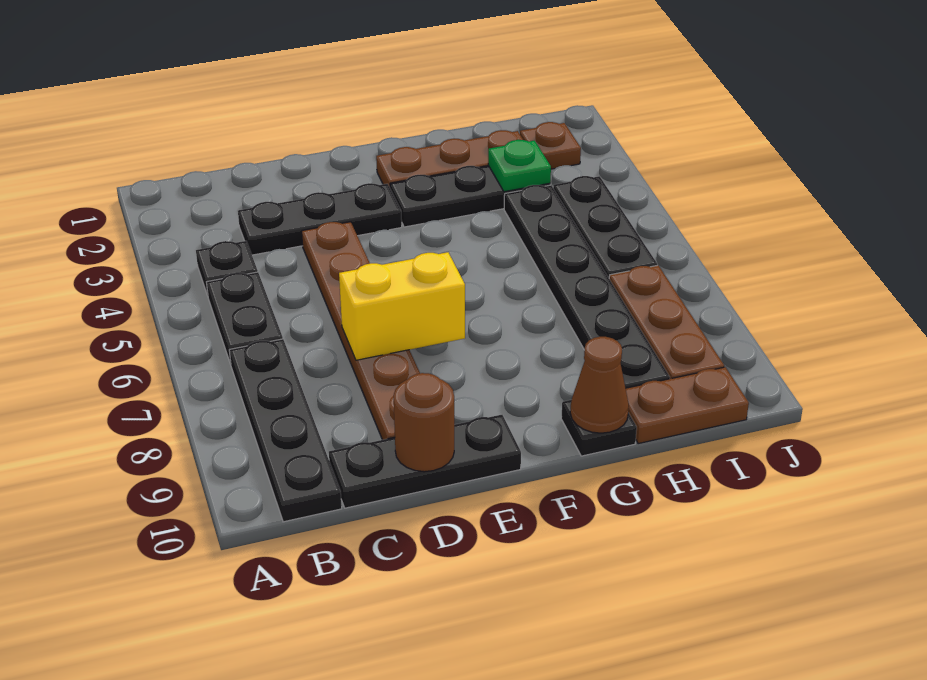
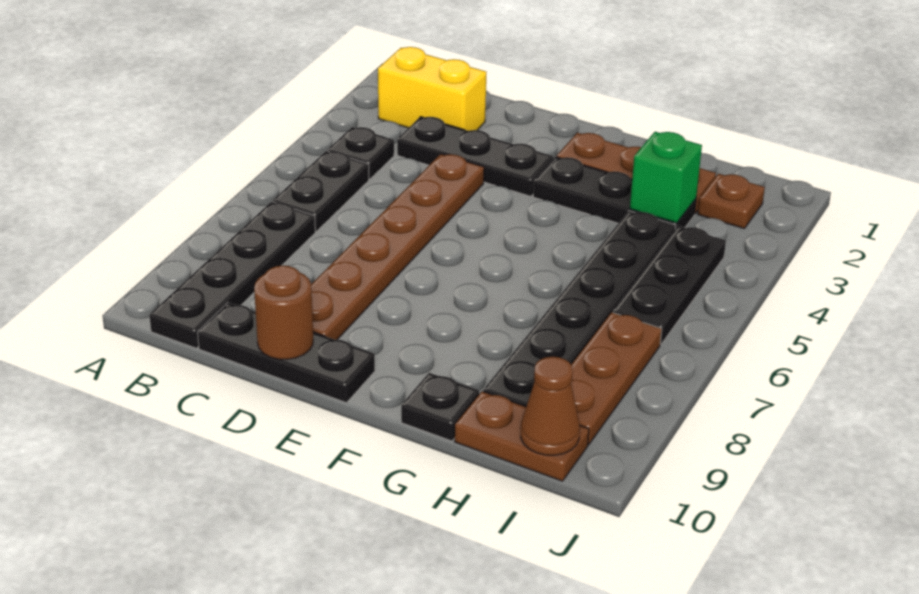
yellow brick D7:E7 level 2 -> yellow brick B2:C2 level 1
brown cone G10 level 2 -> brown cone I10 level 2
green plate H3 level 2 -> green brick H3 level 2

